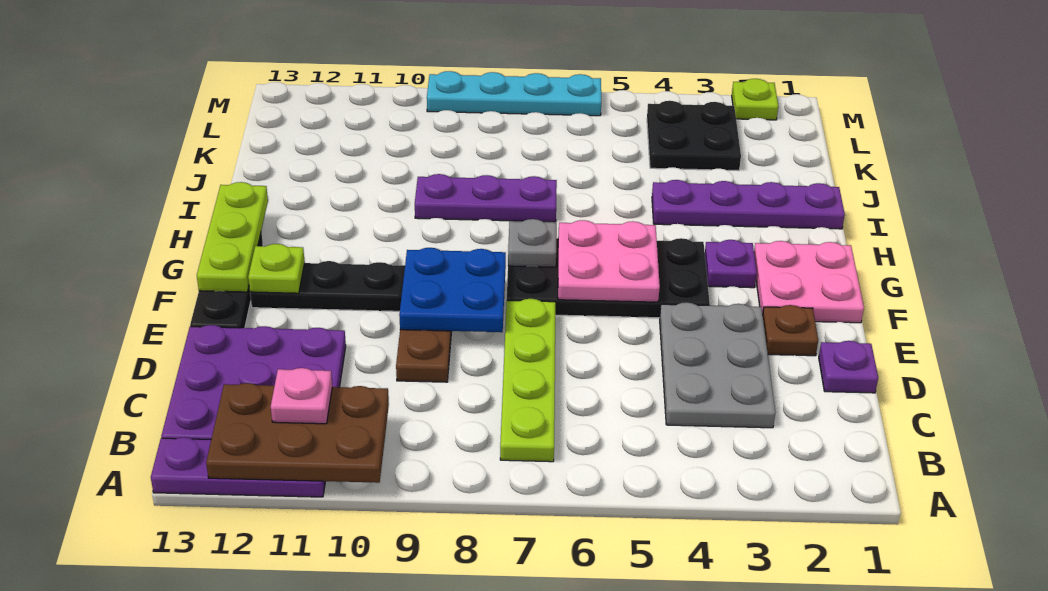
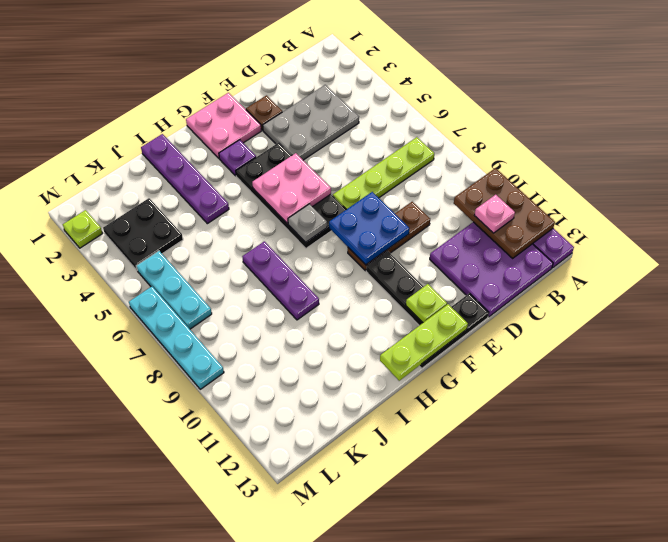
purple plate D1 level 1 -> none
none -> cyan plate L5:L7 level 1

